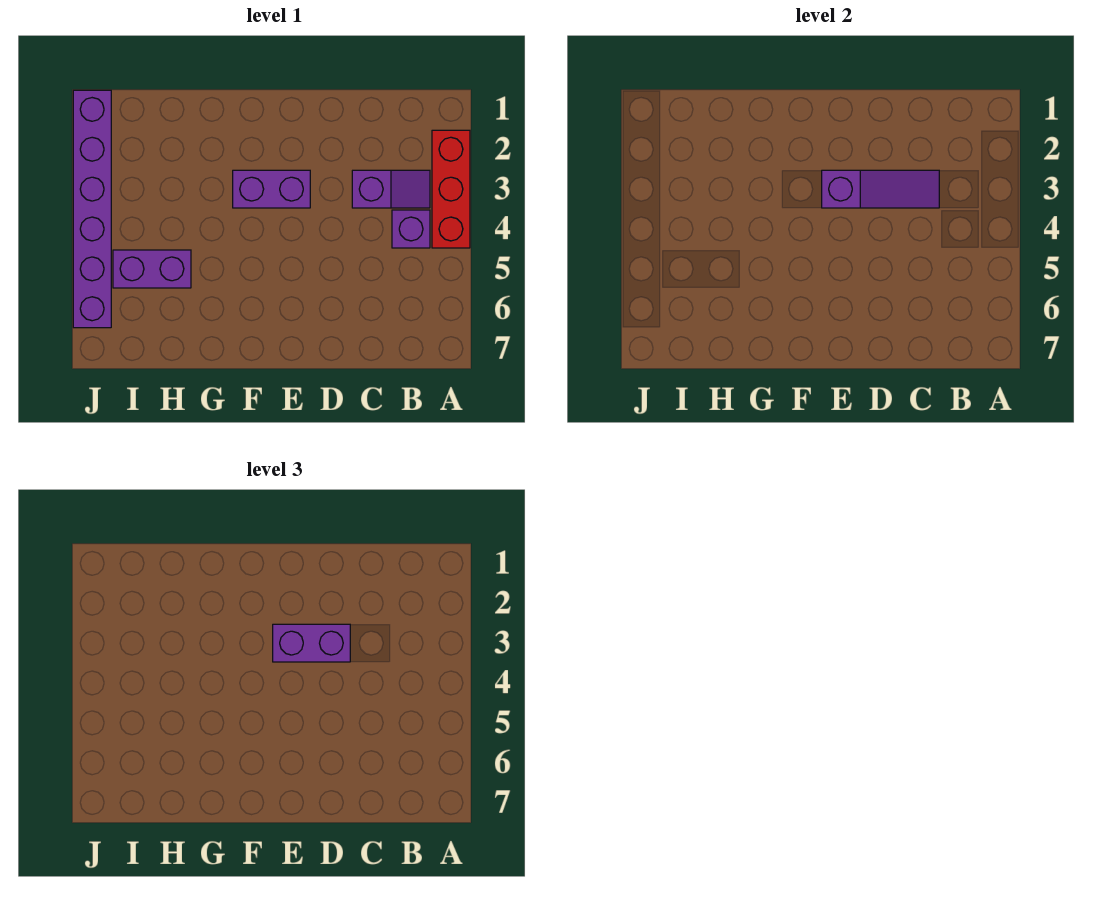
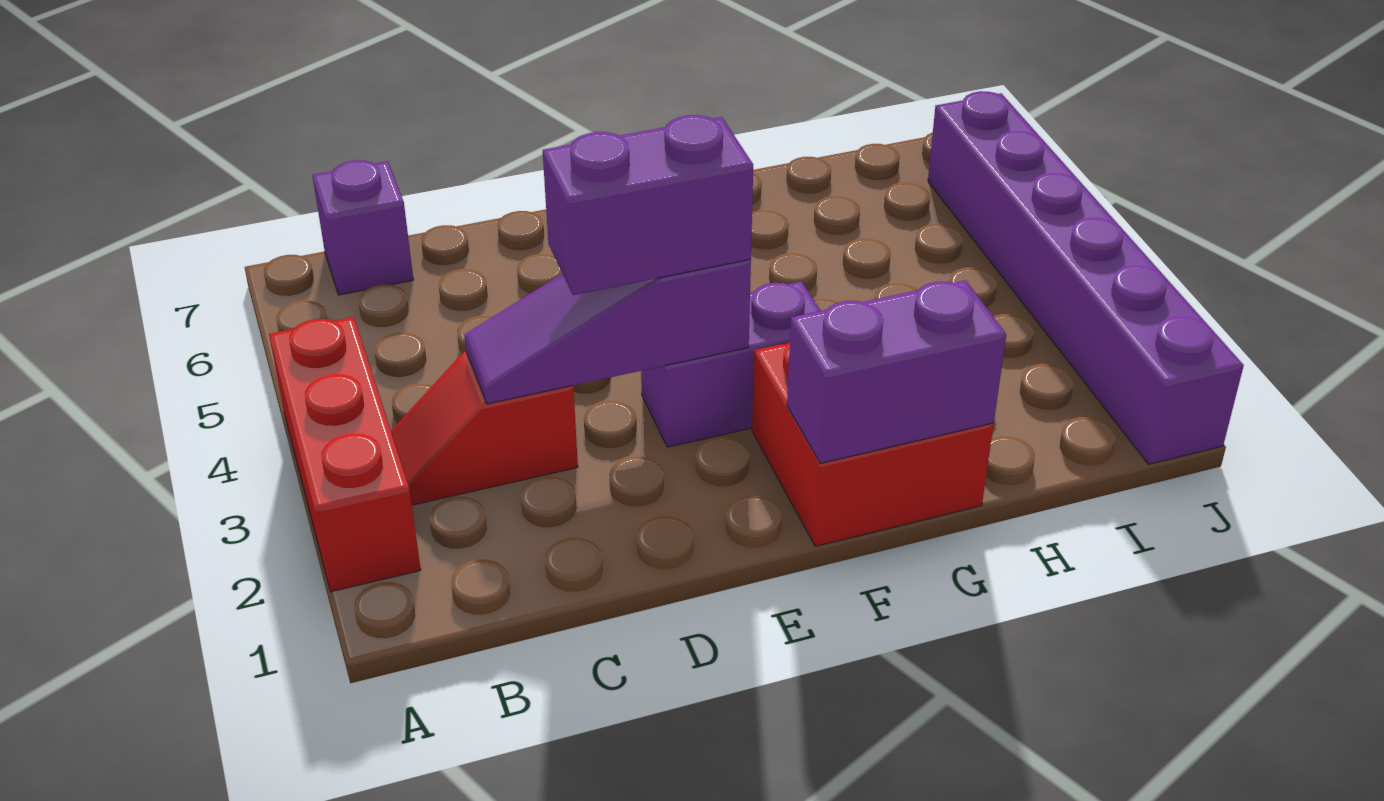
purple slope B3:C3 level 1 top C -> red slope B3:C3 level 1 top C
purple brick B4 level 1 -> purple brick B7 level 1
none -> red brick F1:G2 level 1
purple brick H5:I5 level 1 -> purple brick F1:G1 level 2

